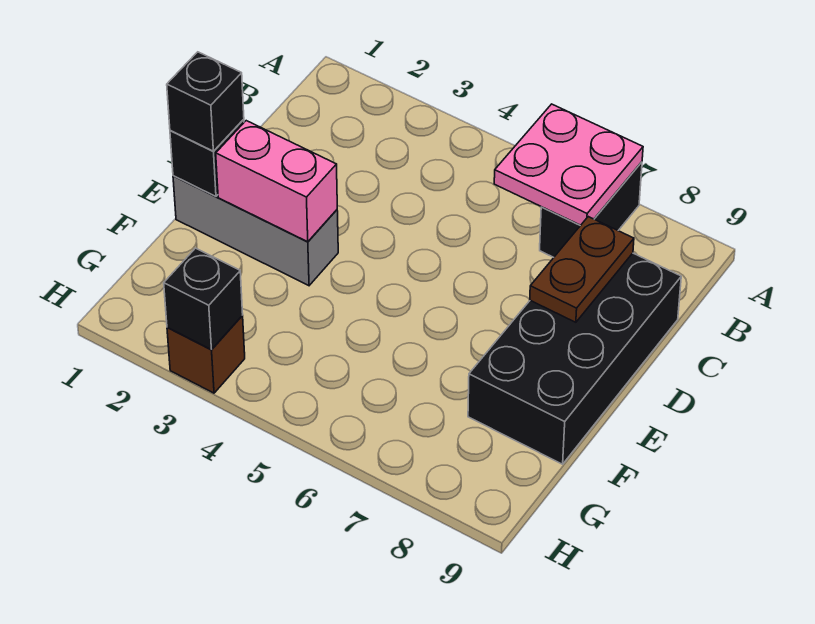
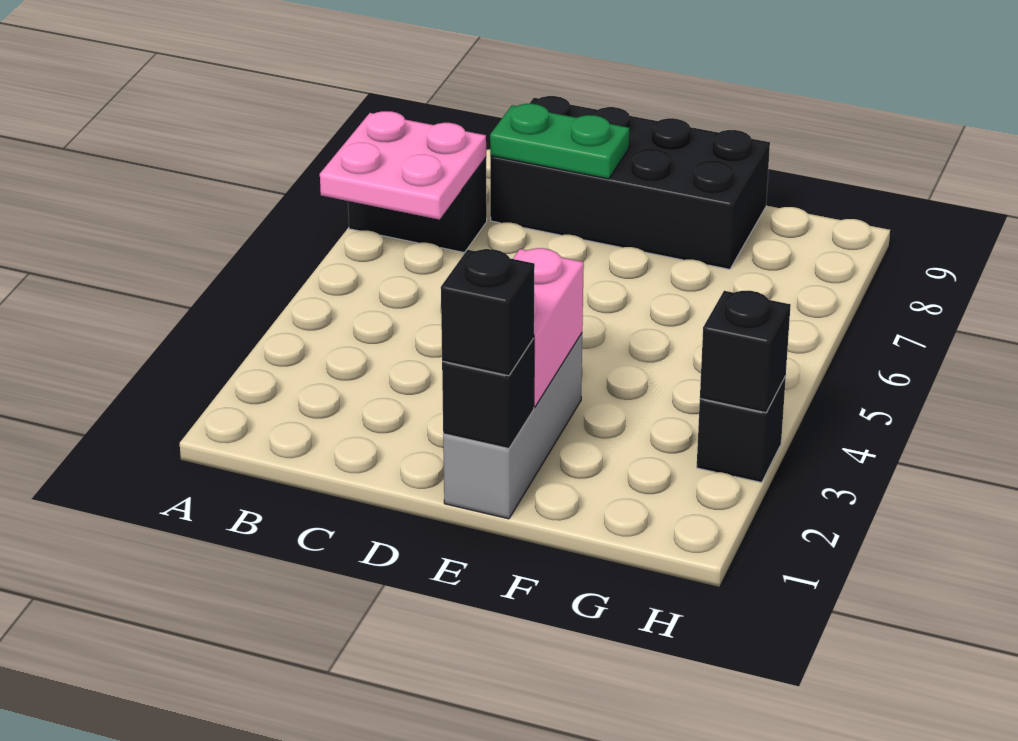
brown plate C8:D8 level 2 -> green plate C8:D8 level 2
brown brick H3 level 1 -> black brick H3 level 1

